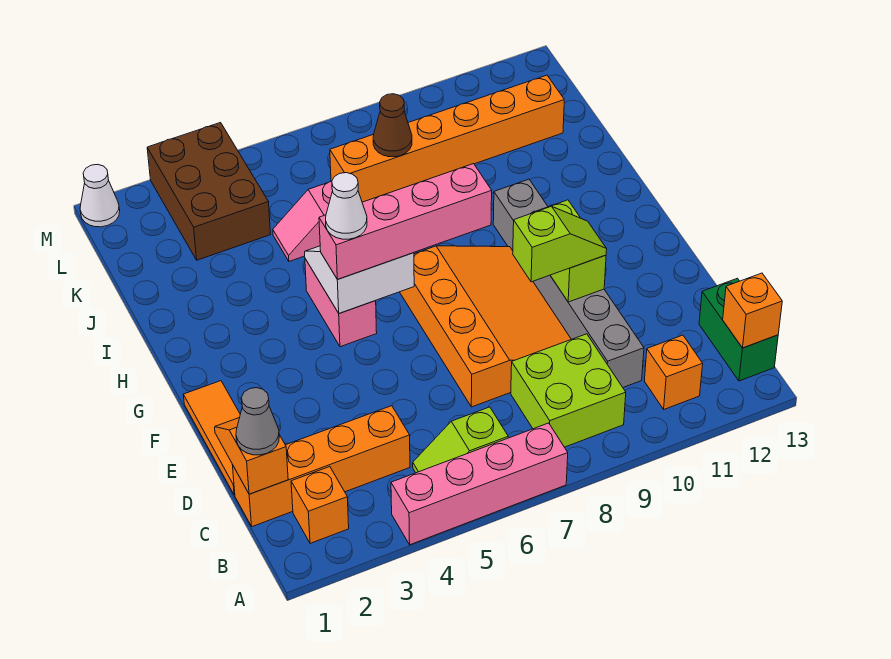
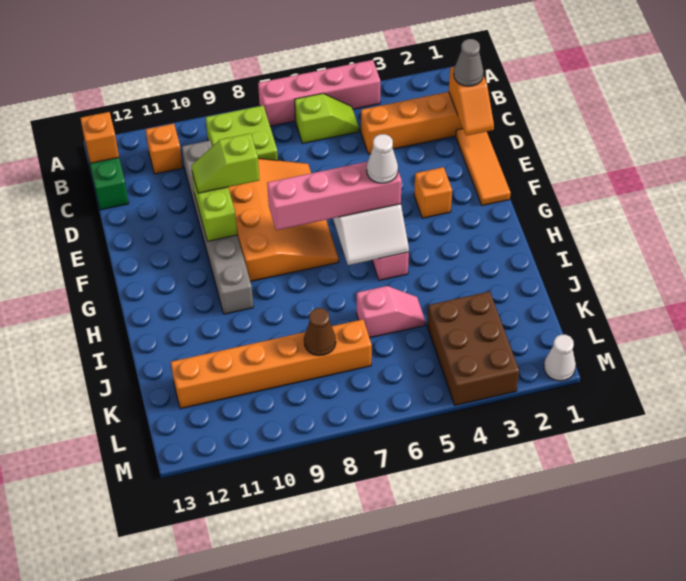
orange brick B2 level 1 -> orange brick F3 level 1
orange slope D7:G9 level 1 top 7 -> orange slope D7:G9 level 1 top 9

